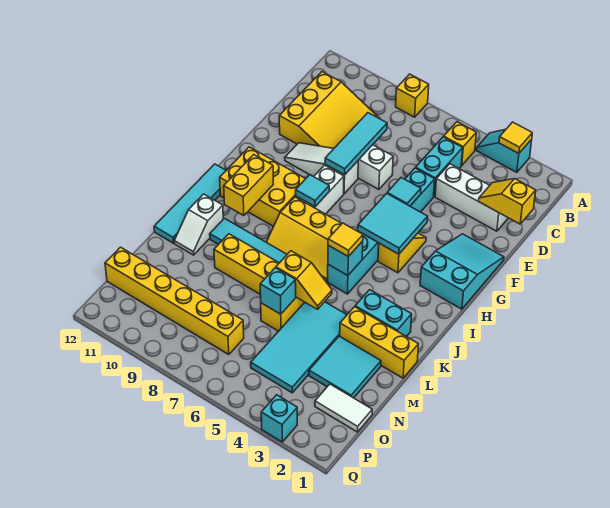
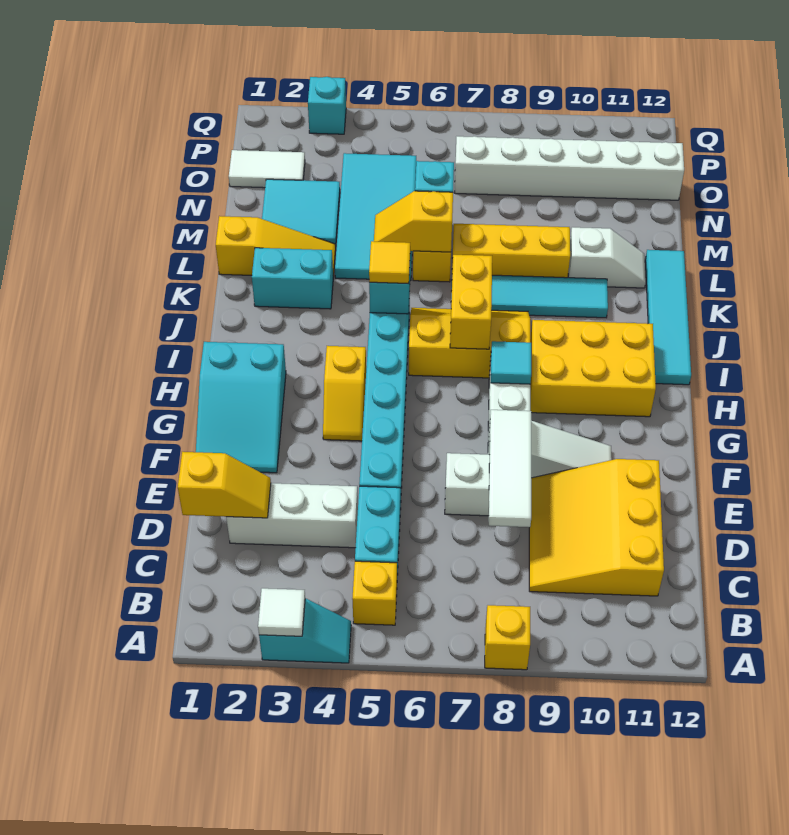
yellow tile A3 level 2 -> white tile A3 level 2
cyan tile D8:F8 level 2 -> white tile D8:F8 level 2
cyan tile F5 level 2 -> none
cyan tile G4:H5 level 2 -> none
yellow brick I10:J10 level 2 -> yellow brick I7:J7 level 2
white slope K11:L11 level 1 top K -> white slope L10:L11 level 1 top 10
yellow brick L1:L3 level 1 -> yellow slope L1:L3 level 1 top 1
yellow brick O7:O12 level 1 -> white brick O7:O12 level 1

